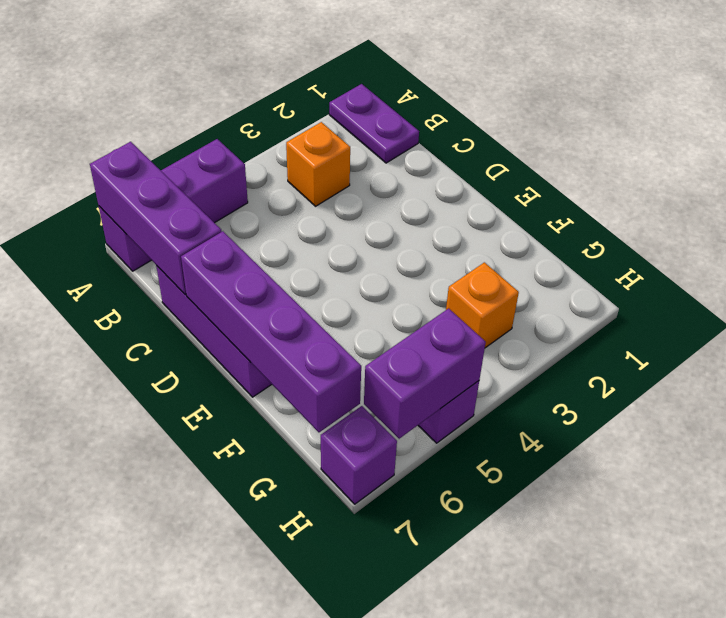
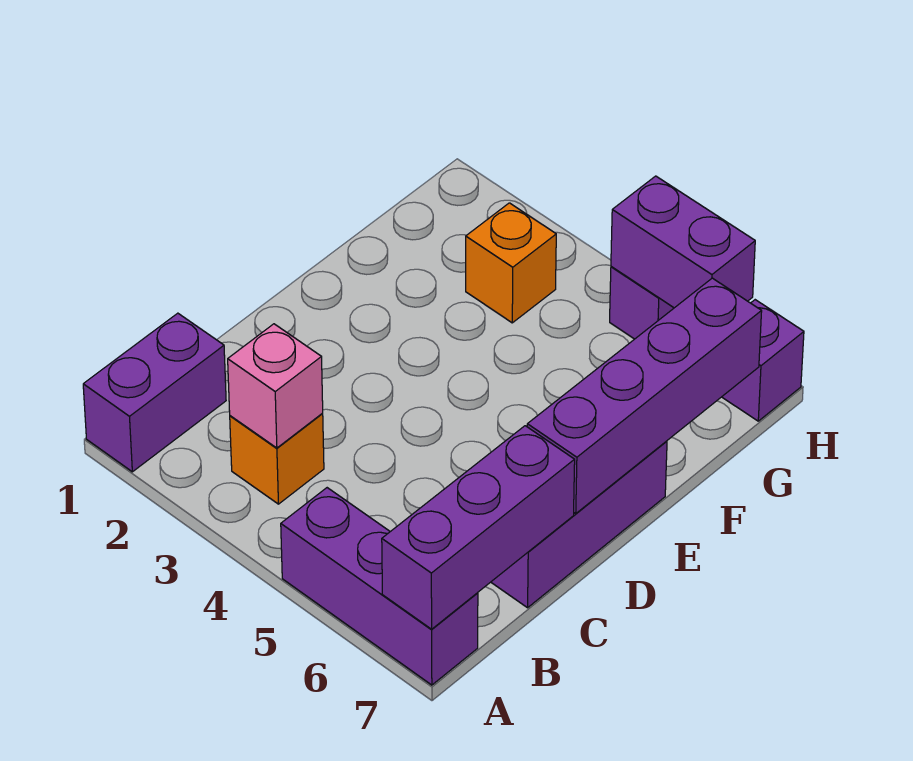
purple plate A1:B1 level 1 -> purple brick A1:B1 level 1
none -> pink brick B3 level 2

